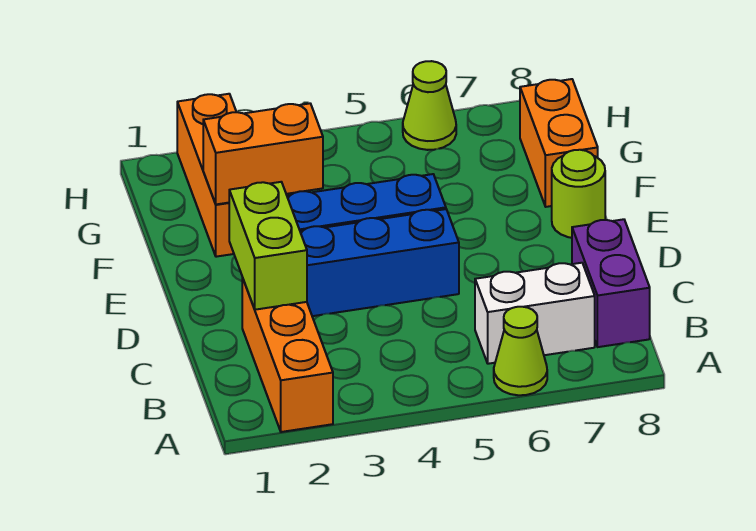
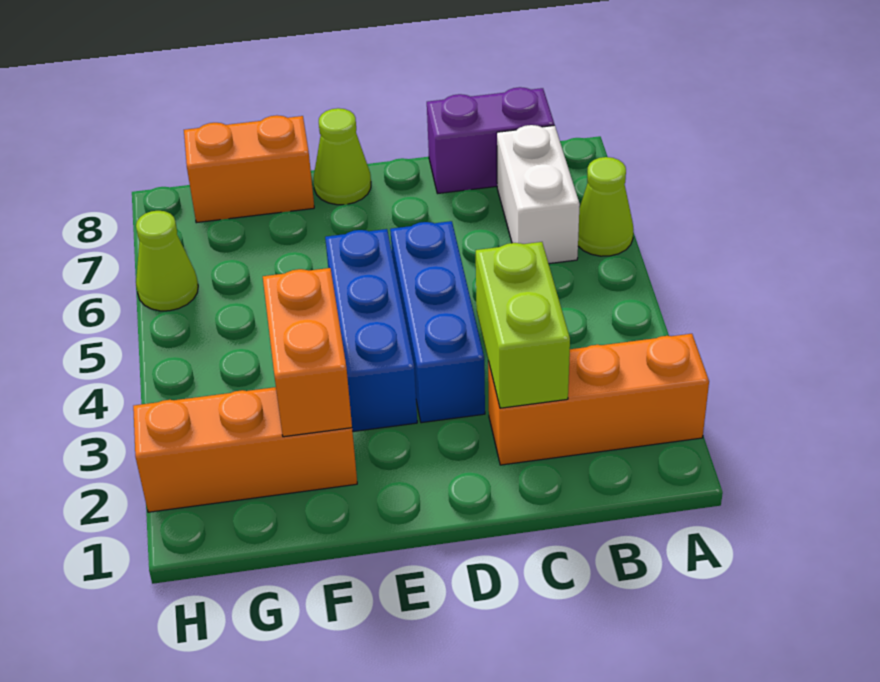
lime brick C2:D2 level 2 -> lime brick C2:C3 level 2
lime round brick E8 level 1 -> lime cone E8 level 1

